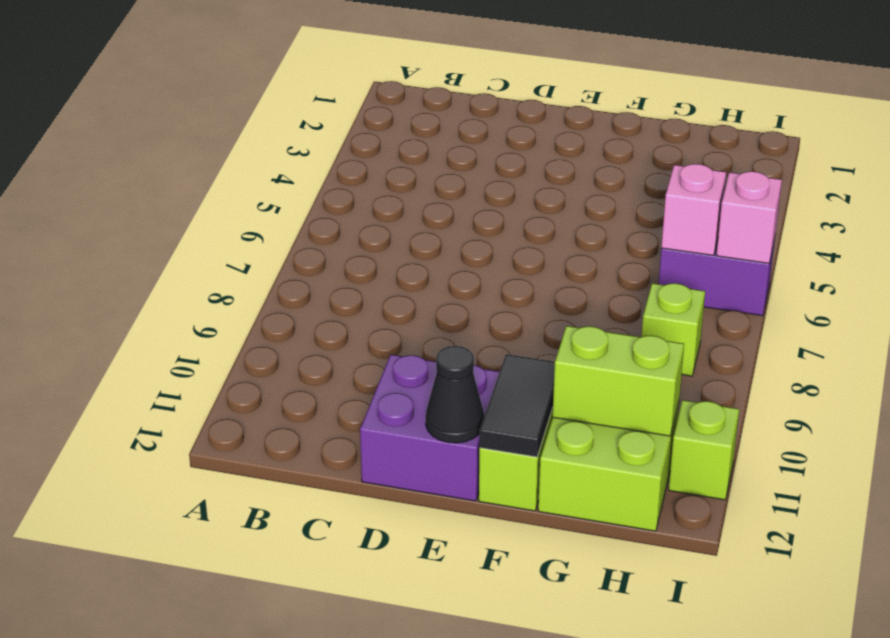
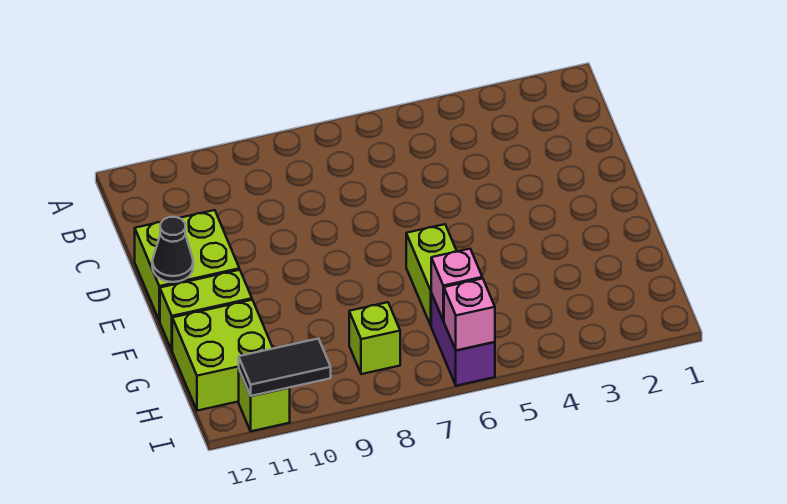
purple brick D11:E12 level 1 -> lime brick D11:E12 level 1
black tile F11:F12 level 2 -> black tile I10:I11 level 2
lime brick G11:H11 level 2 -> lime brick F6:G6 level 1

